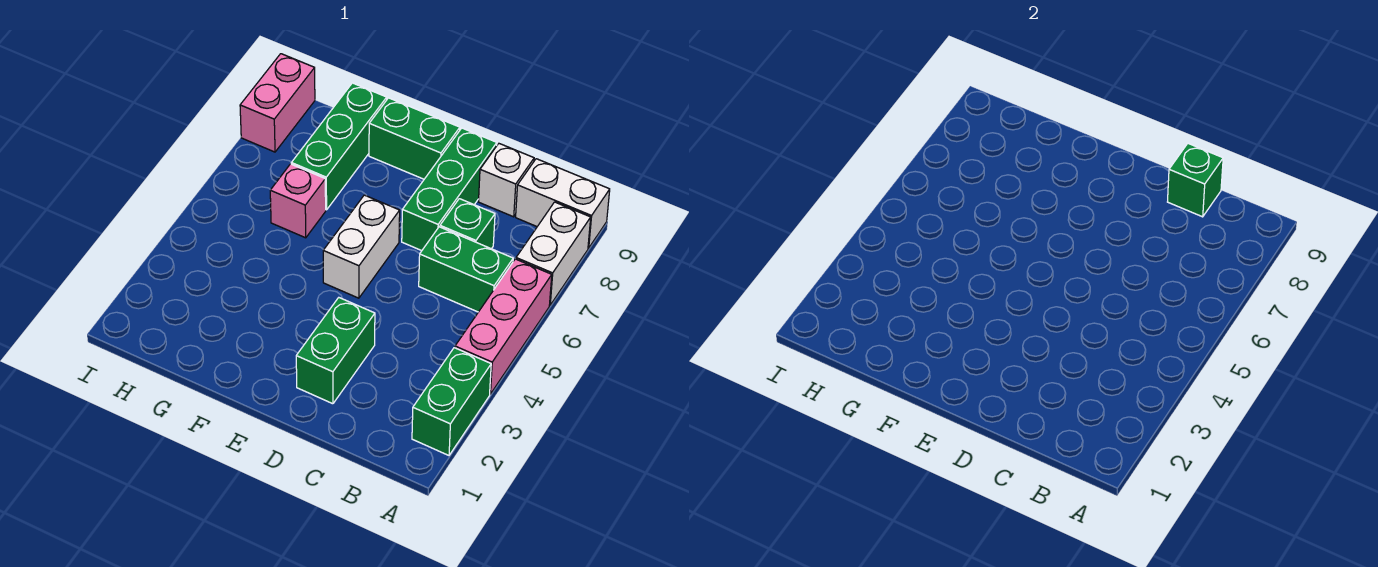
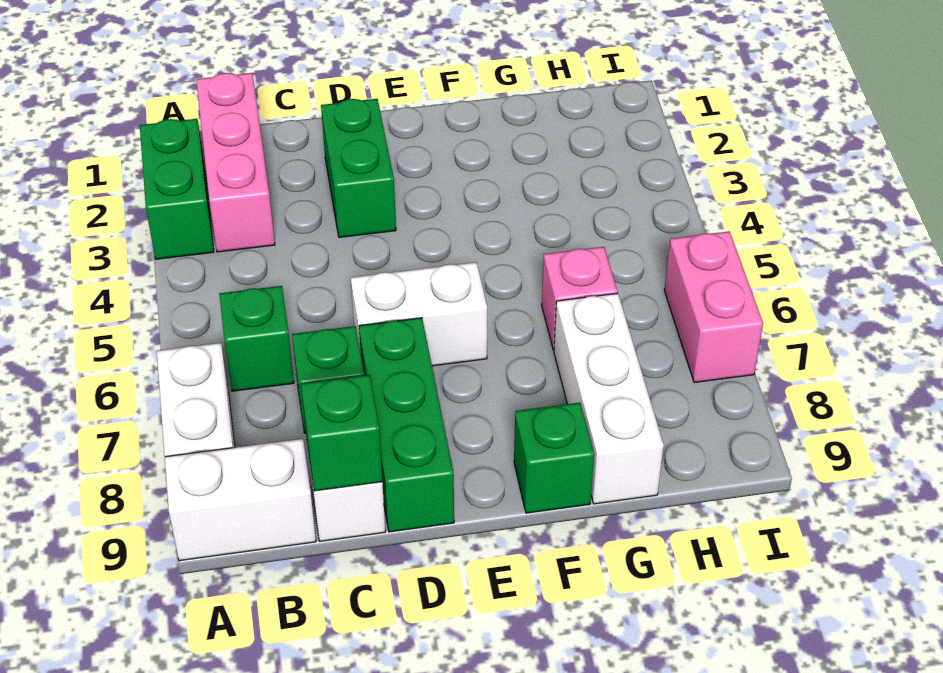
pink brick A4:A6 level 1 -> pink brick B1:B3 level 1
green brick B6:C6 level 1 -> green brick B6 level 1
white brick E5:E6 level 1 -> white brick D6:E6 level 1
green brick E9:F9 level 1 -> green brick F9 level 1
green brick G7:G9 level 1 -> white brick G7:G9 level 1
pink brick I8:I9 level 1 -> pink brick I6:I7 level 1

